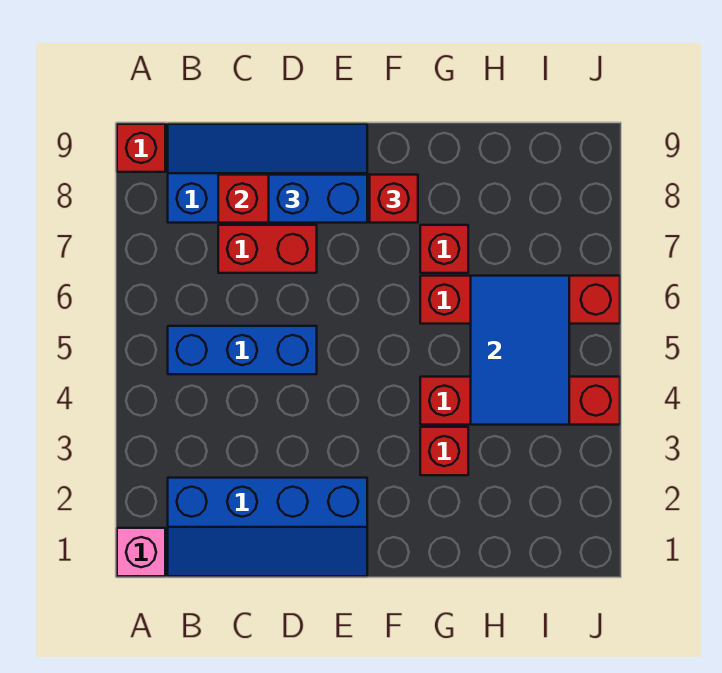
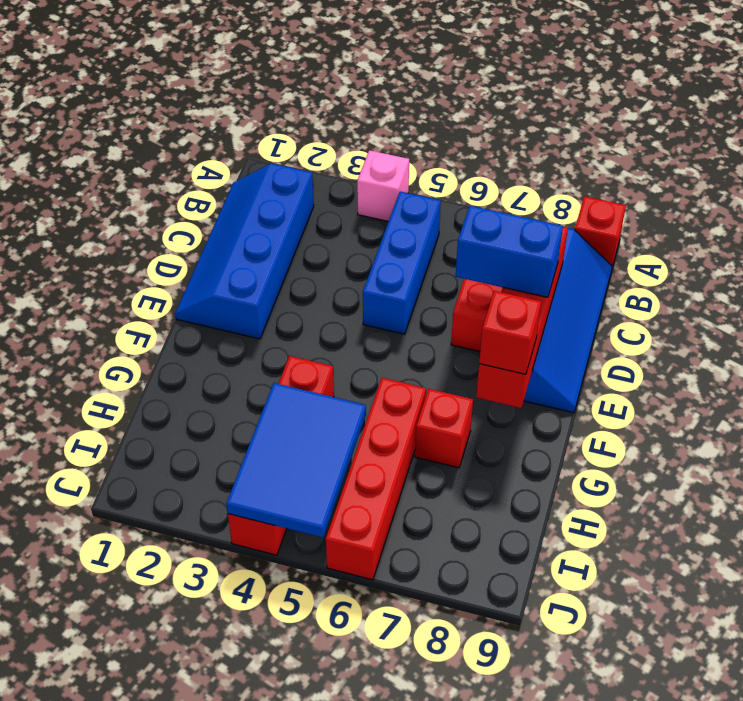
pink brick A1 level 1 -> pink brick A4 level 1
blue brick D8:E8 level 3 -> blue brick D7:D8 level 3
red brick G3 level 1 -> none
blue tile H4:I6 level 2 -> blue tile H4:J5 level 2

